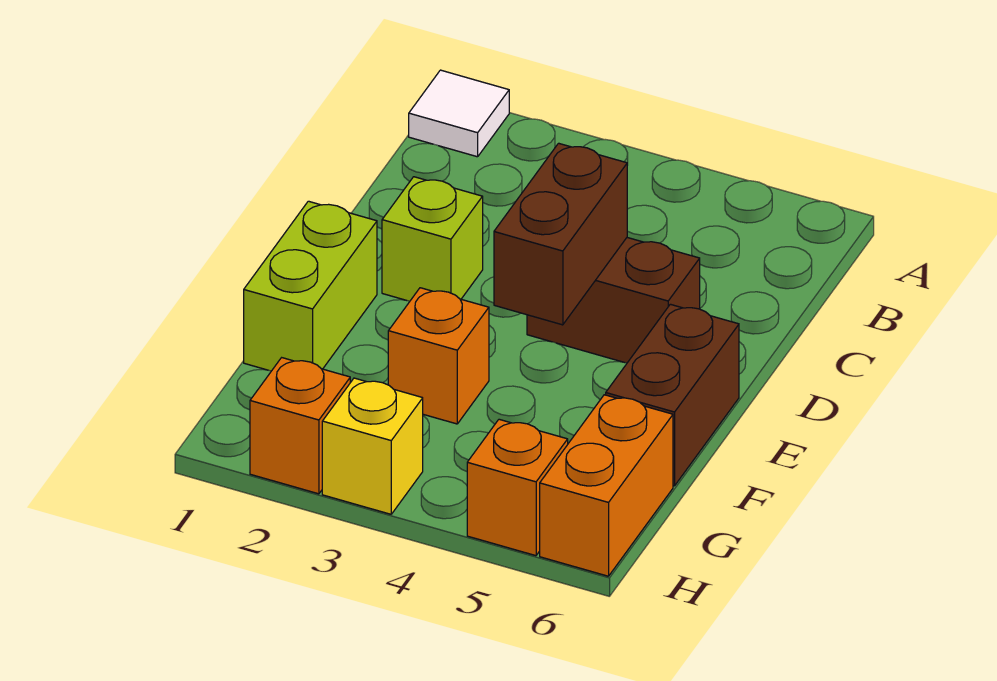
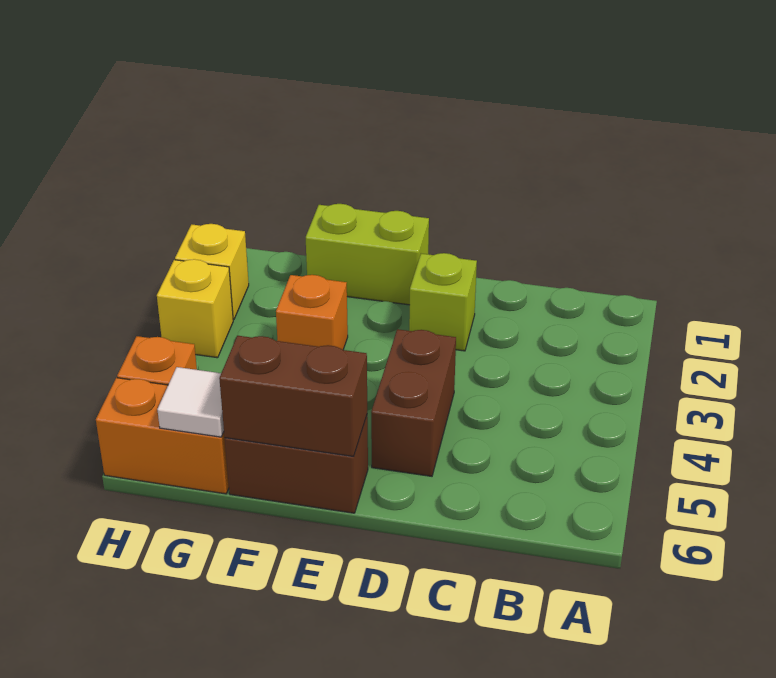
white tile A1 level 1 -> white tile G6 level 2
brown brick D4:E4 level 2 -> brown brick E6:F6 level 2
orange brick H2 level 1 -> yellow brick H2 level 1

